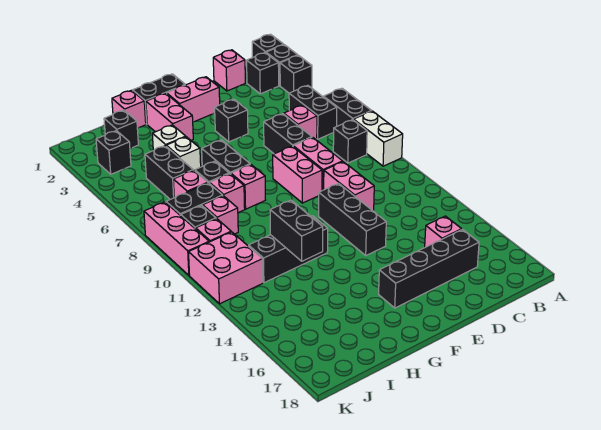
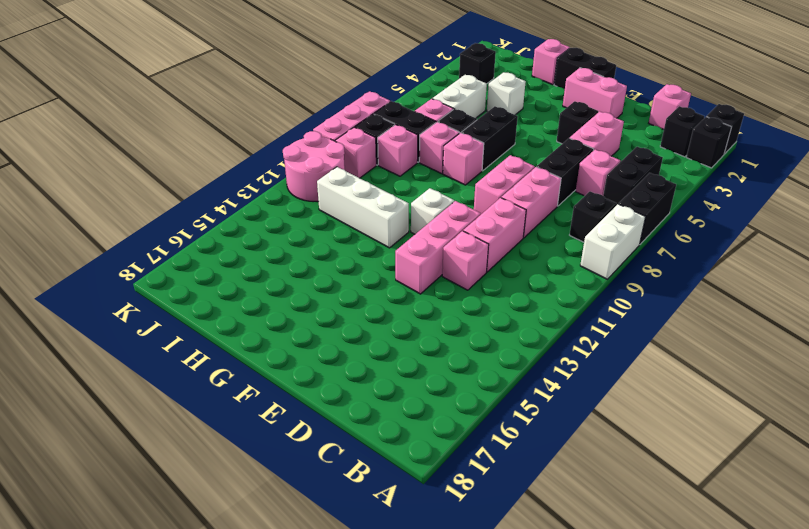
black brick A3 level 1 -> none
pink brick C15 level 1 -> pink brick D12 level 1
black brick C16:F16 level 1 -> none
black brick E11:E13 level 1 -> pink brick E11:E13 level 1
pink brick G2:G3 level 1 -> pink brick D4:D5 level 1
black brick G12:I12 level 1 -> white brick G12:I12 level 1
white brick H5 level 1 -> white brick F11 level 1
black brick H12:H13 level 2 -> none
black brick I2 level 1 -> none
black brick I5:I6 level 1 -> white brick I5:I6 level 1
pink brick J11:K12 level 1 -> pink round brick J11:K12 level 1

